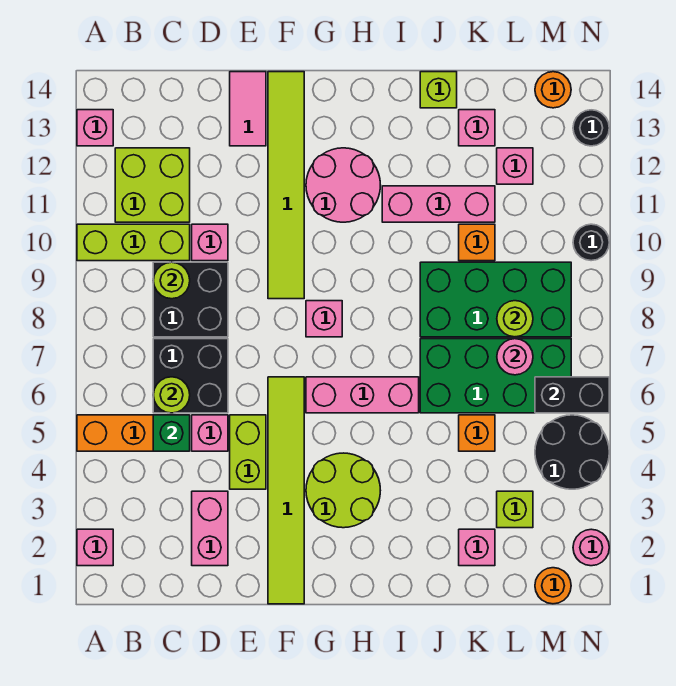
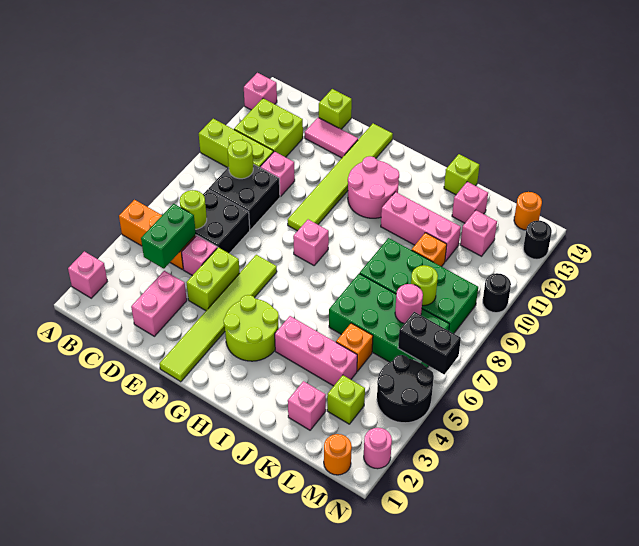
green brick C5 level 2 -> green brick C4:C5 level 2
none -> lime brick D14 level 1
pink tile E13:E14 level 1 -> pink tile D13:E13 level 1
pink brick G6:I6 level 1 -> pink brick I4:K4 level 1

